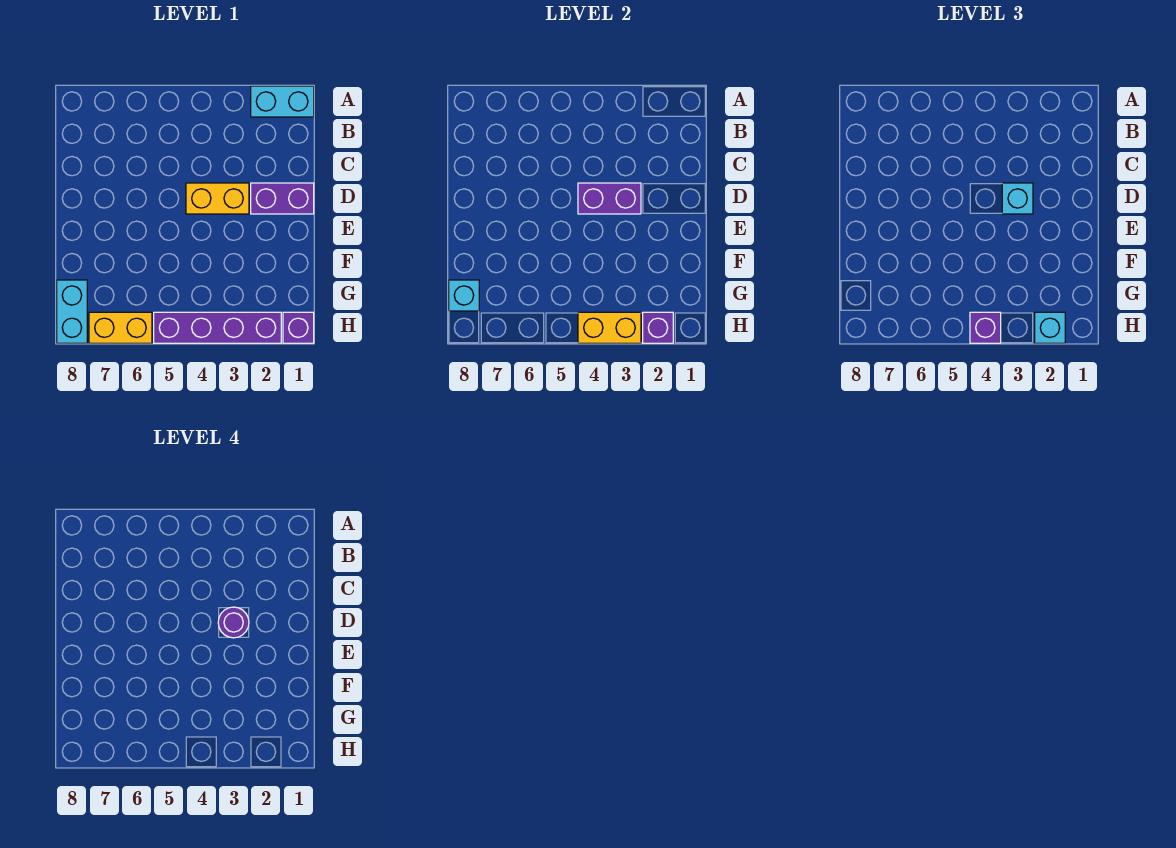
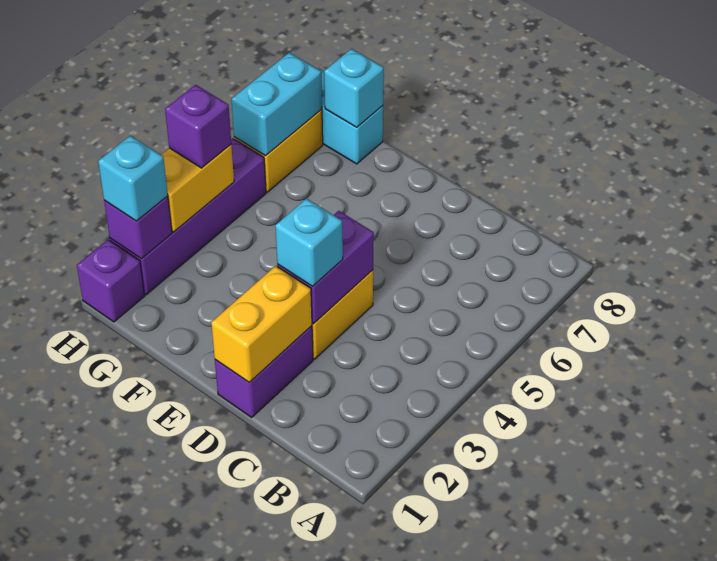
cyan brick A1:A2 level 1 -> cyan brick H6:H7 level 2
none -> yellow brick D1:D2 level 2
purple round brick D3 level 4 -> none

